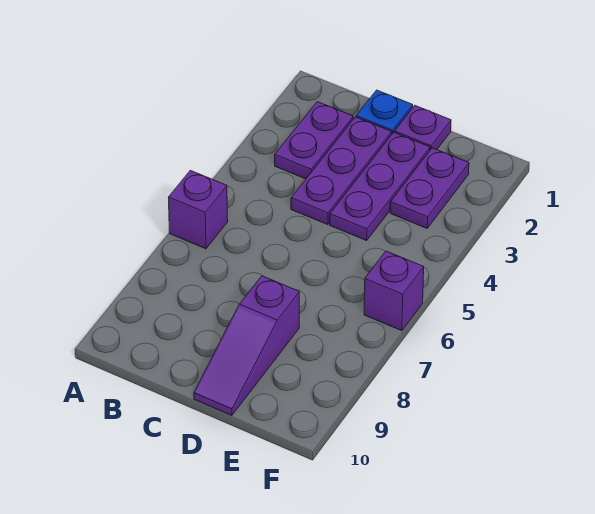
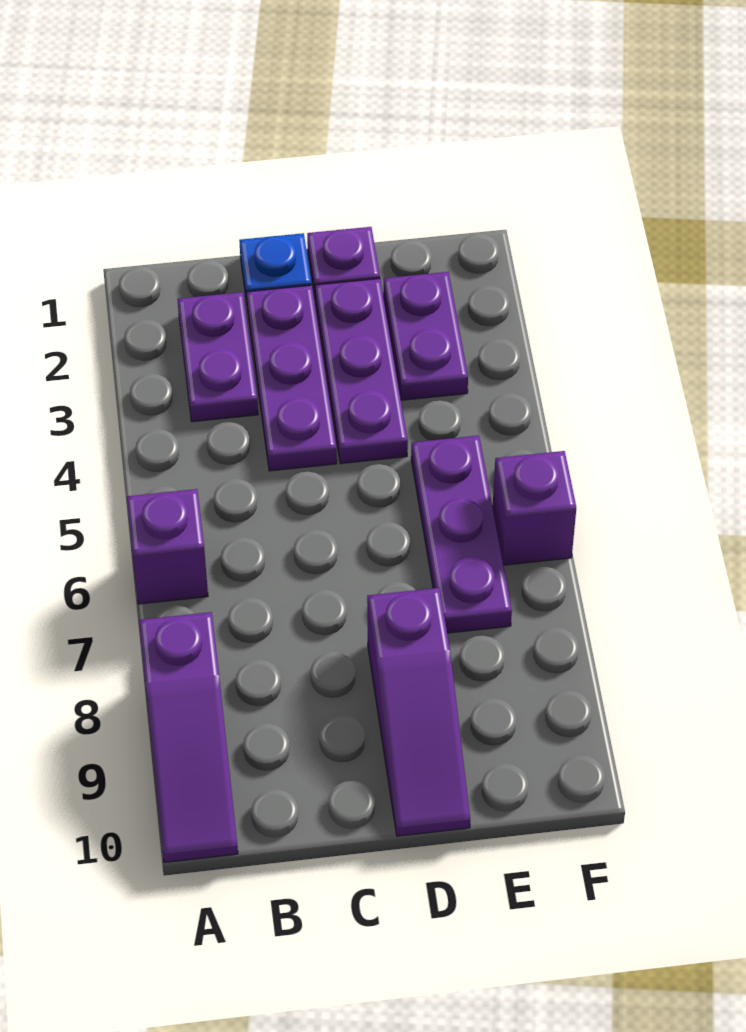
none -> purple slope A8:A10 level 1 top 8
none -> purple plate E5:E7 level 1

